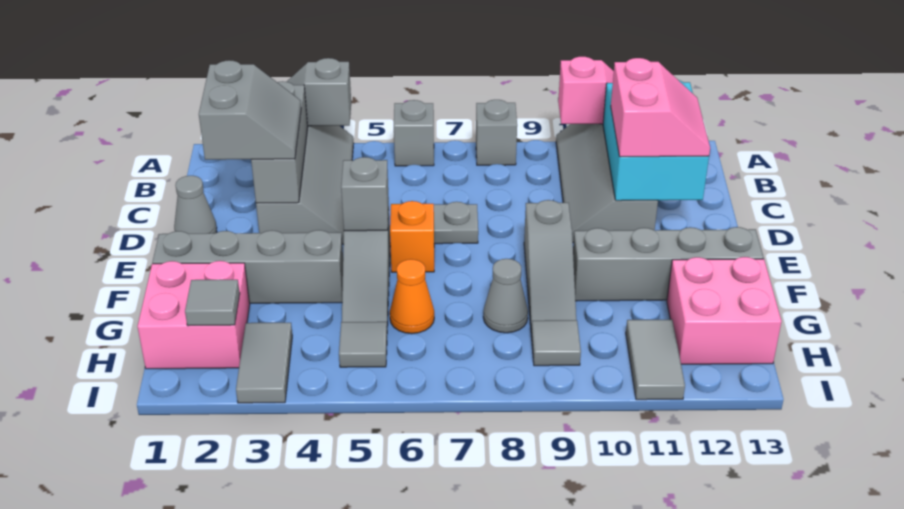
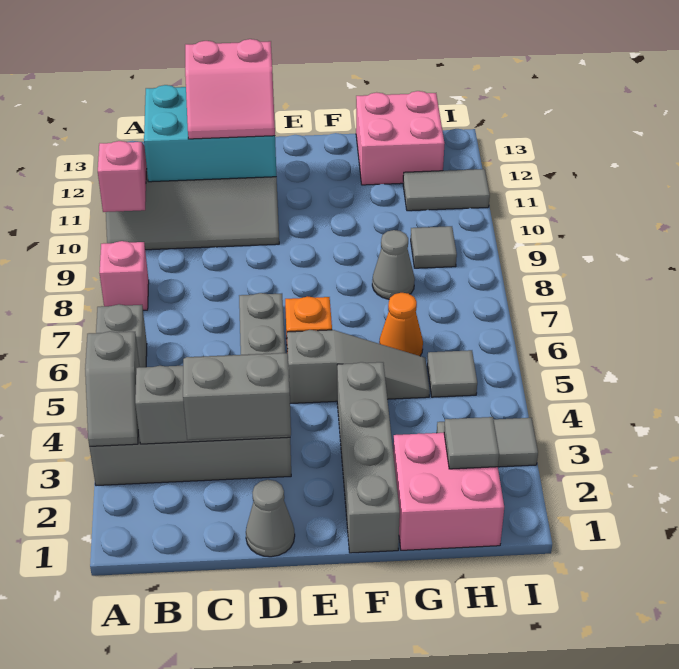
grey brick A8 level 1 -> pink brick A8 level 1
pink slope C11:D12 level 3 top 11 -> pink slope C11:D12 level 3 top 12
grey brick E5 level 2 -> none
grey slope E9:G9 level 1 top E -> none
grey brick F10:F13 level 1 -> none

